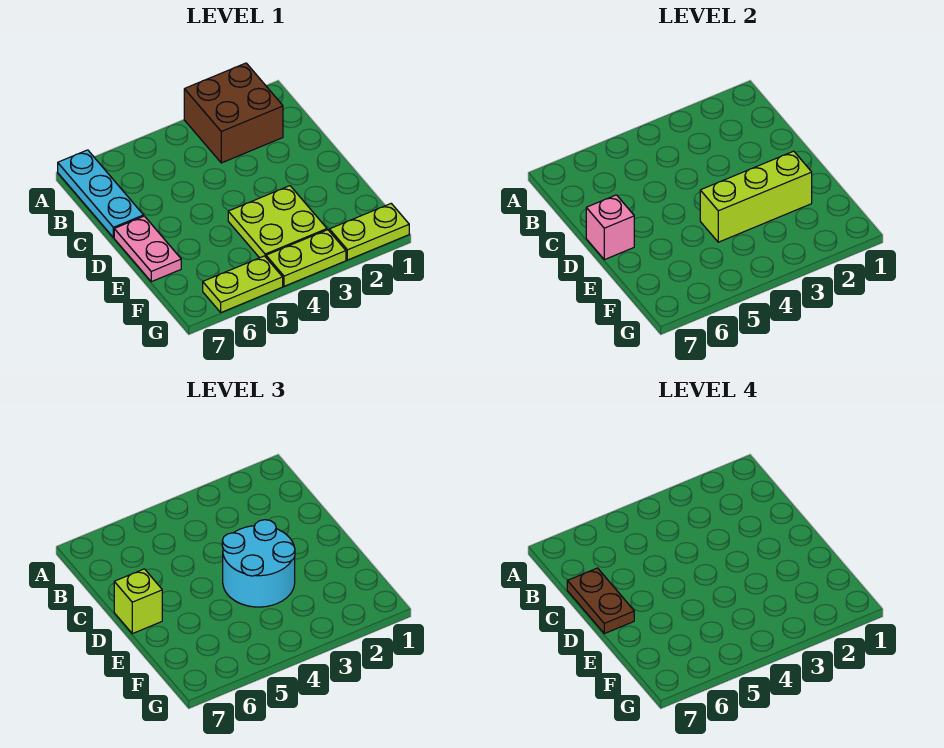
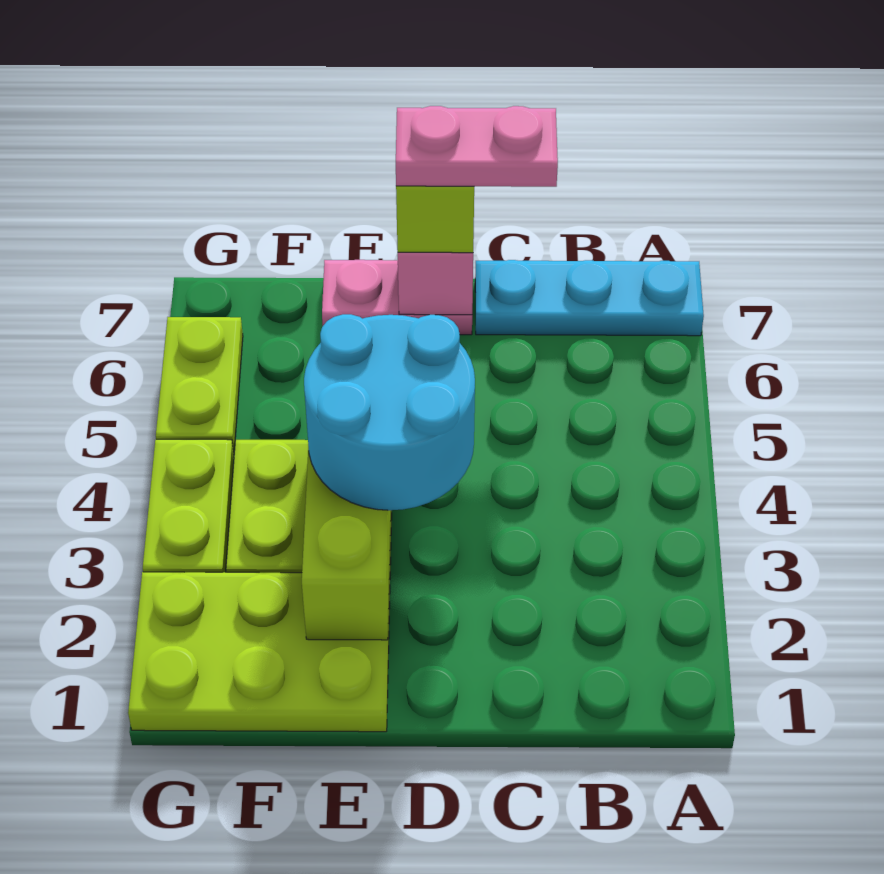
brown brick A2:B3 level 1 -> none
brown plate C7:D7 level 4 -> pink plate C7:D7 level 4
lime plate G1:G2 level 1 -> lime plate E1:G2 level 1

